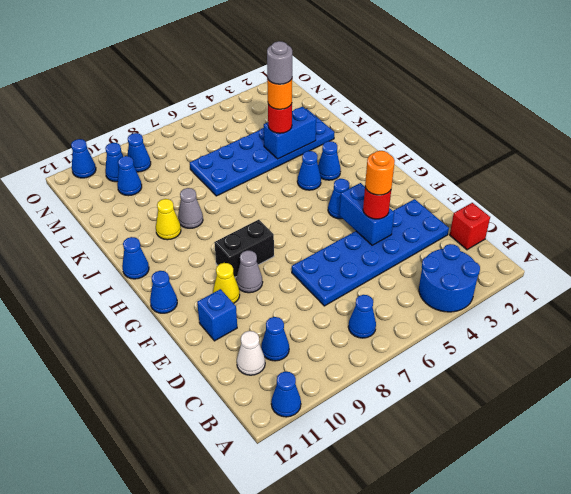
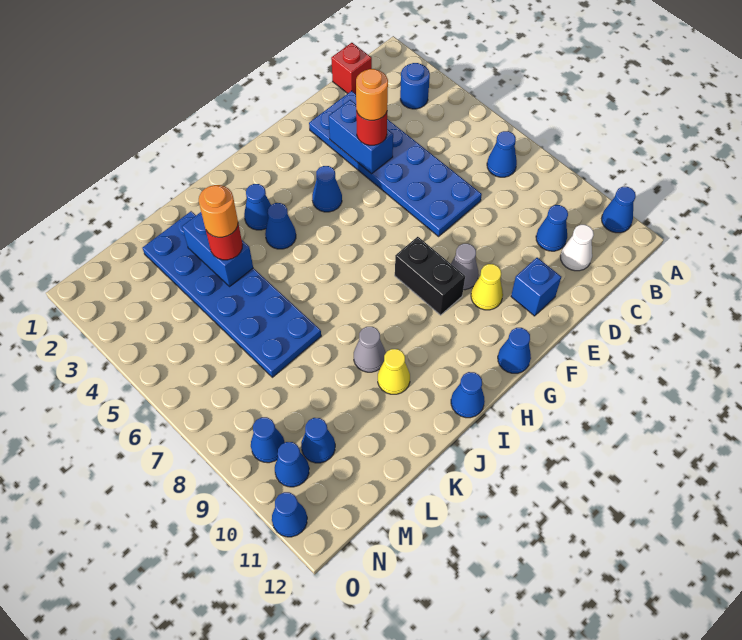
blue round brick A3:B4 level 1 -> blue round brick B3 level 1
blue brick E4:F4 level 2 -> blue brick E3:E4 level 2
grey round brick K4 level 5 -> none

